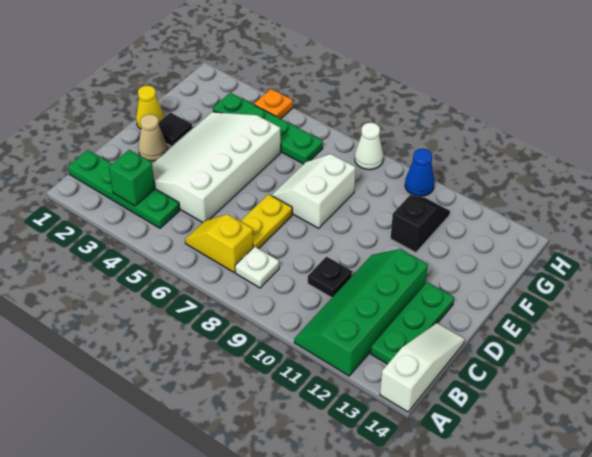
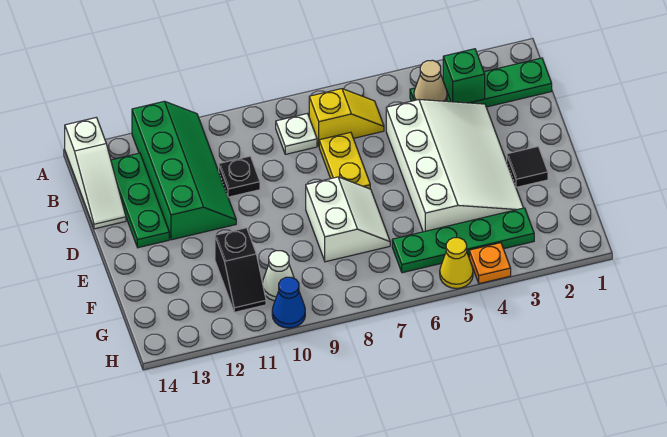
tan cone D2 level 1 -> tan cone B4 level 2
yellow cone E1 level 1 -> yellow cone H5 level 1
white cone H8 level 1 -> white cone G10 level 1

